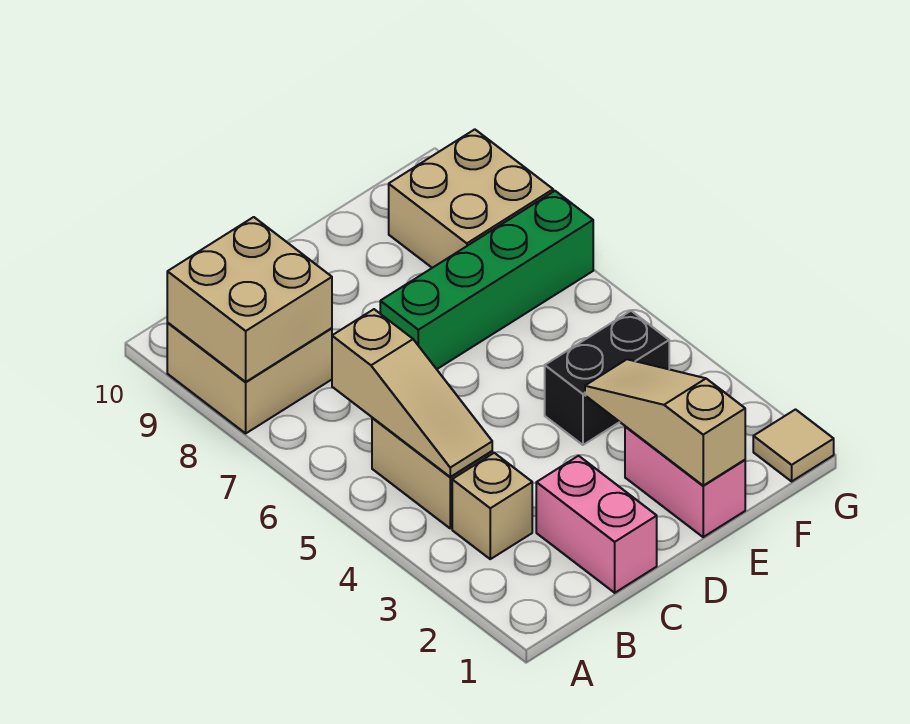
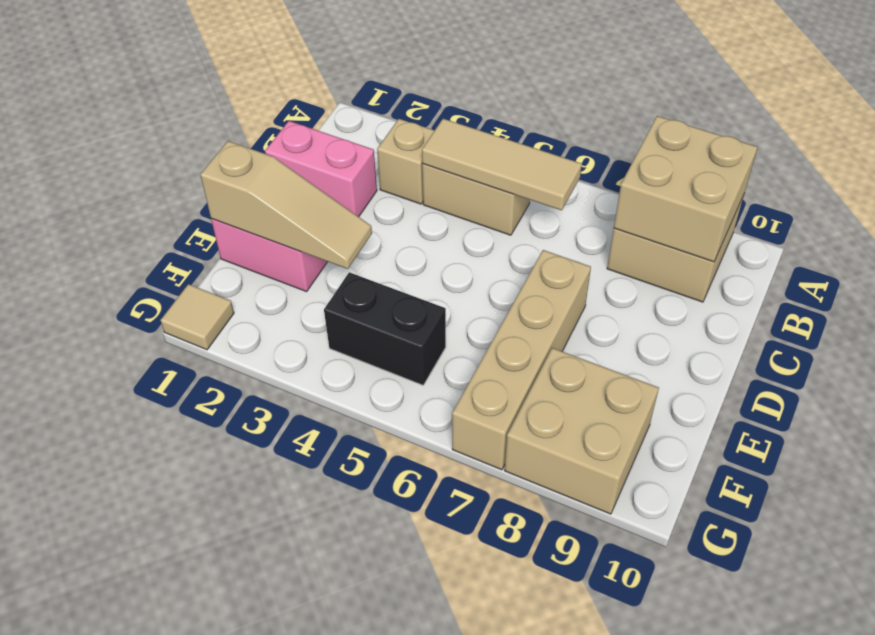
tan slope B4:B6 level 2 top 6 -> tan tile B4:B6 level 2
green brick D7:G7 level 1 -> tan brick D7:G7 level 1
black brick E4:F4 level 1 -> black brick F4:F5 level 1

